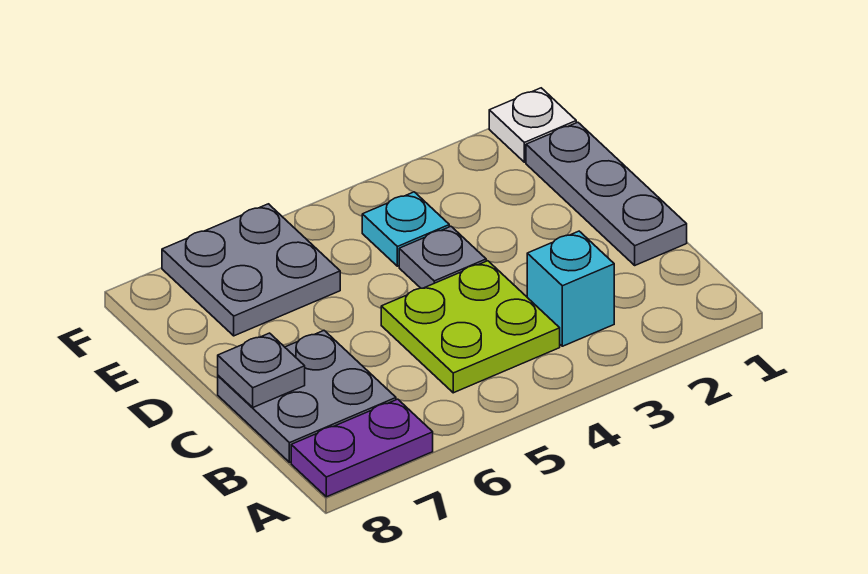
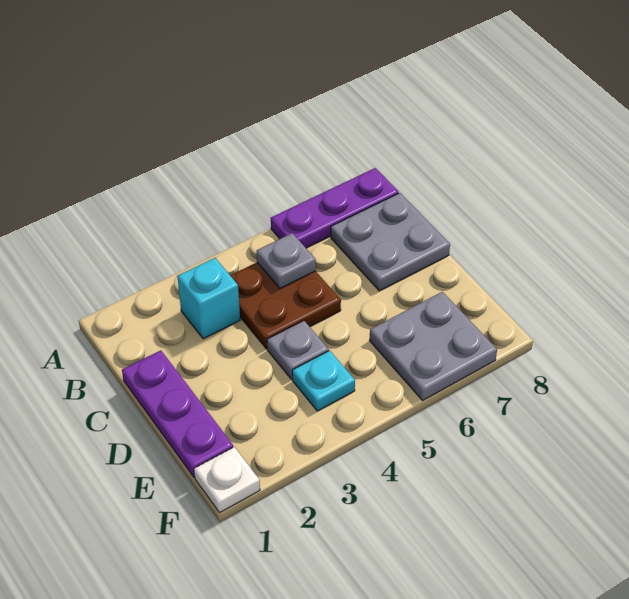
purple plate A7:A8 level 1 -> purple plate A6:A8 level 1
lime plate B4:C5 level 1 -> brown plate B4:C5 level 1
grey plate C1:E1 level 1 -> purple plate C1:E1 level 1
grey plate C8 level 2 -> grey plate B5 level 2

